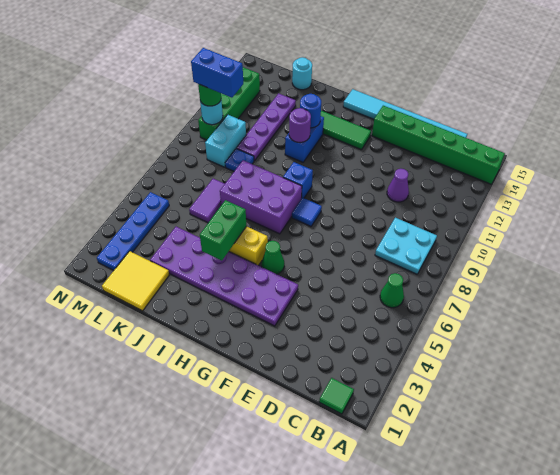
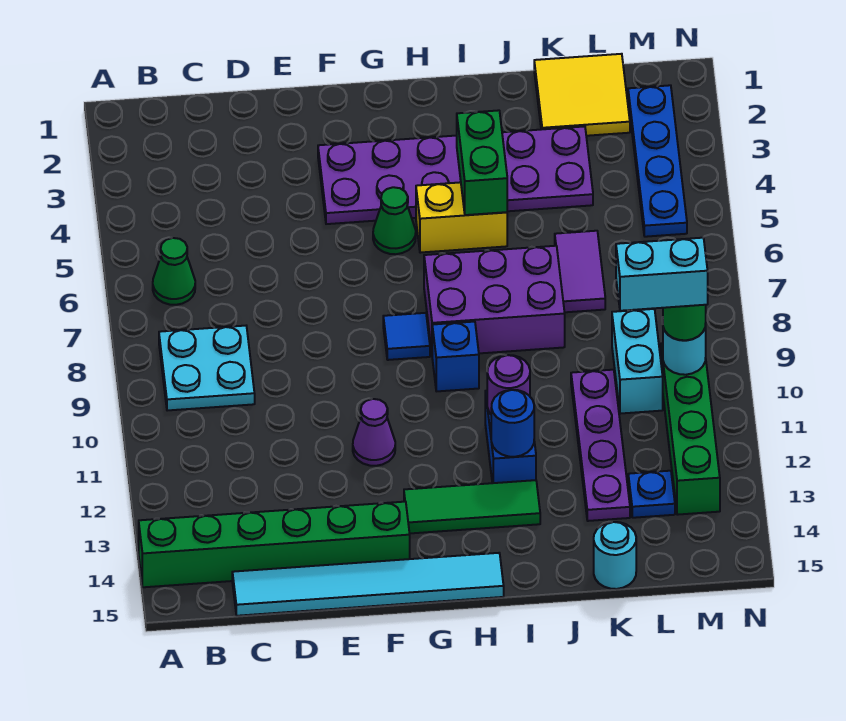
green tile B1 level 1 -> none
purple cone D11 level 1 -> purple cone F11 level 1
blue plate K9 level 1 -> blue plate L13 level 1
blue brick L10:M10 level 4 -> cyan brick L10:M10 level 4

